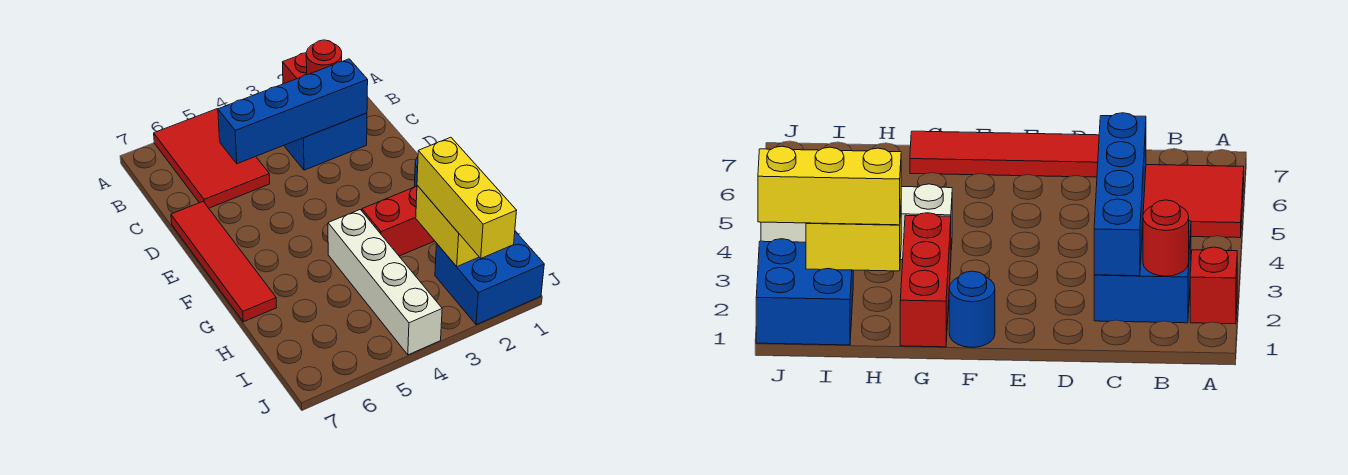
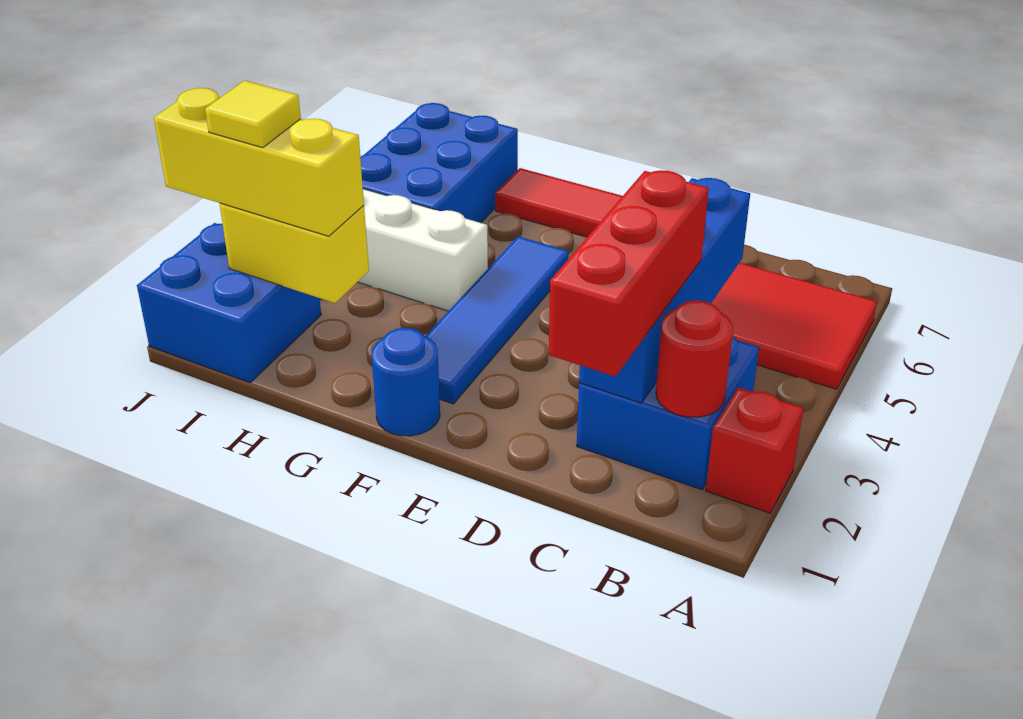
none -> blue tile F2:F5 level 1
red brick G1:G3 level 1 -> red brick C1:C3 level 3
none -> blue brick H5:I7 level 1
none -> yellow tile I2 level 4

